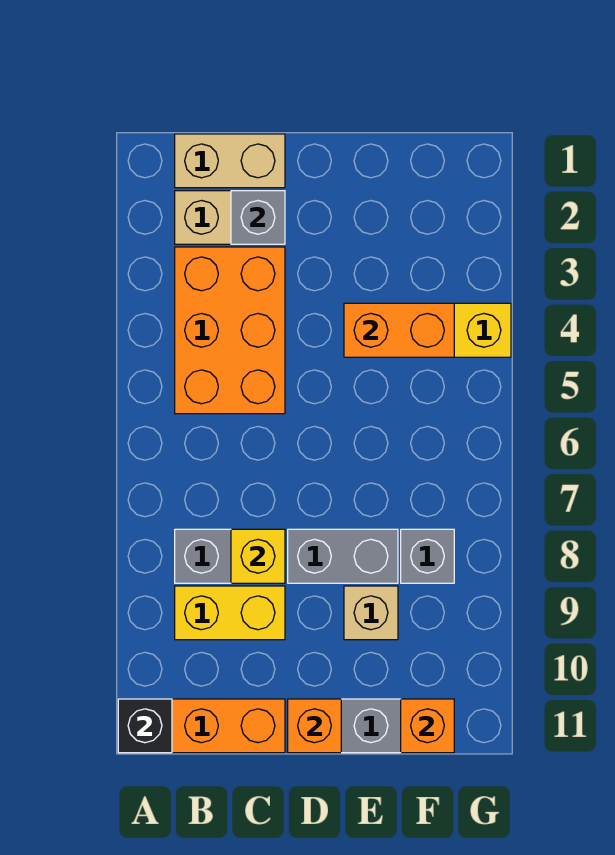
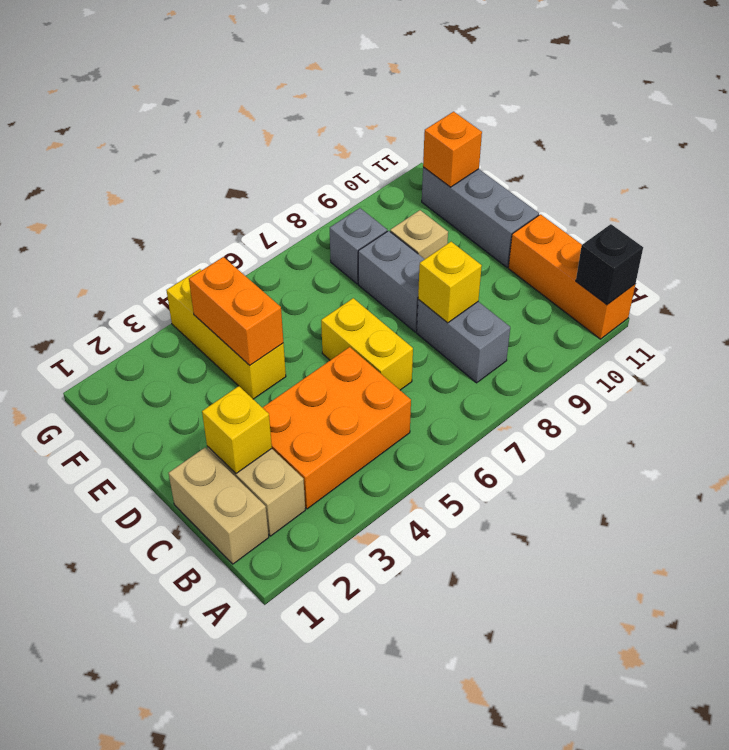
yellow brick B9:C9 level 1 -> yellow brick C6:D6 level 1
grey brick C2 level 2 -> yellow brick C2 level 2
orange brick D11 level 2 -> none

